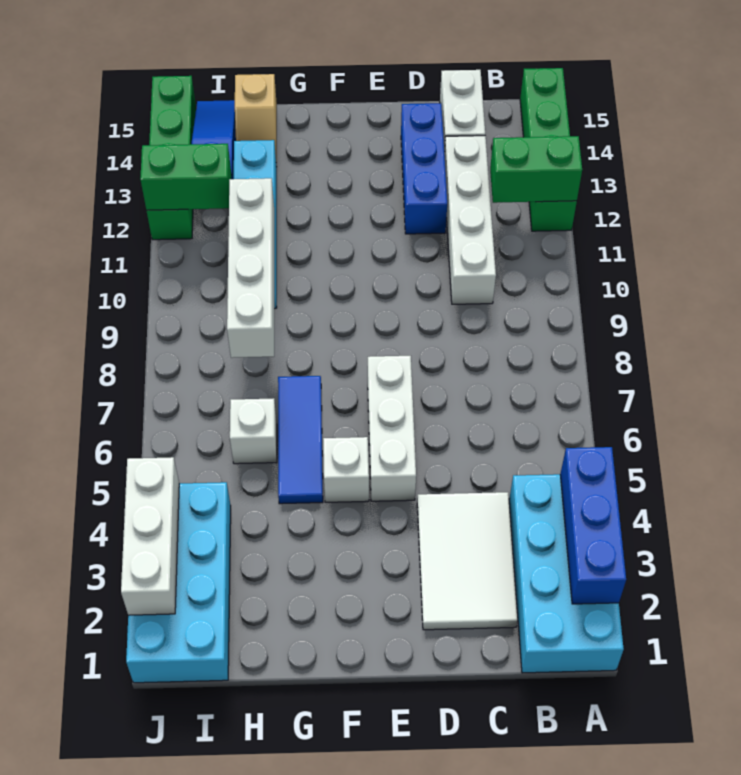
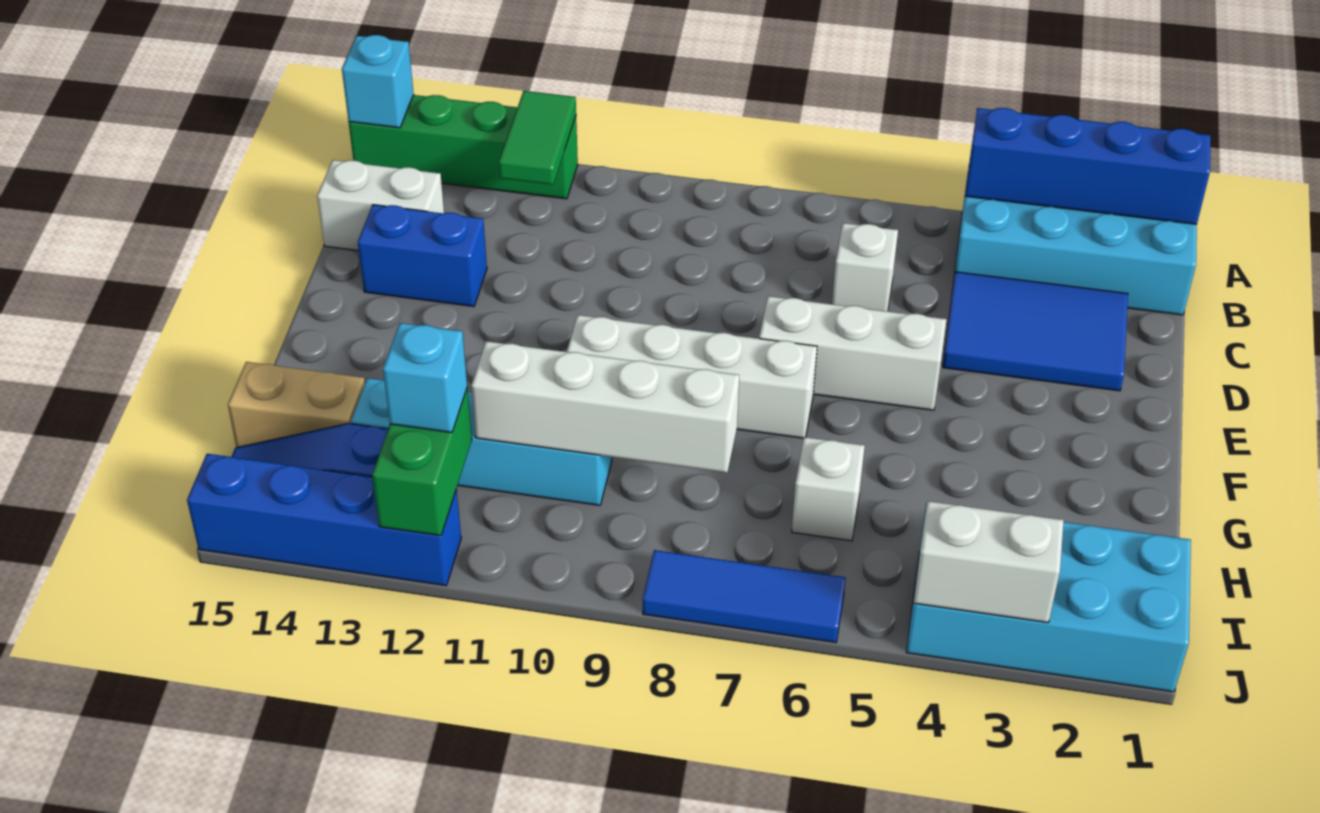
blue brick A2:A4 level 2 -> blue brick A1:A4 level 2
green brick A12:B12 level 2 -> green tile A12:B12 level 2
none -> cyan brick A15 level 2
white tile C2:D4 level 1 -> blue tile C2:D4 level 1
white brick C10:C13 level 1 -> white brick F7:F10 level 1
blue brick D12:D14 level 1 -> blue brick D13:D14 level 1
white brick F5 level 1 -> white brick C6 level 1
blue tile G5:G7 level 1 -> blue tile J6:J8 level 1
tan slope H14:H15 level 1 top 15 -> tan brick H14:H15 level 1
none -> cyan brick I12 level 3
white brick J2:J4 level 2 -> white brick J3:J4 level 2
green brick J12:J15 level 1 -> blue brick J12:J15 level 1

